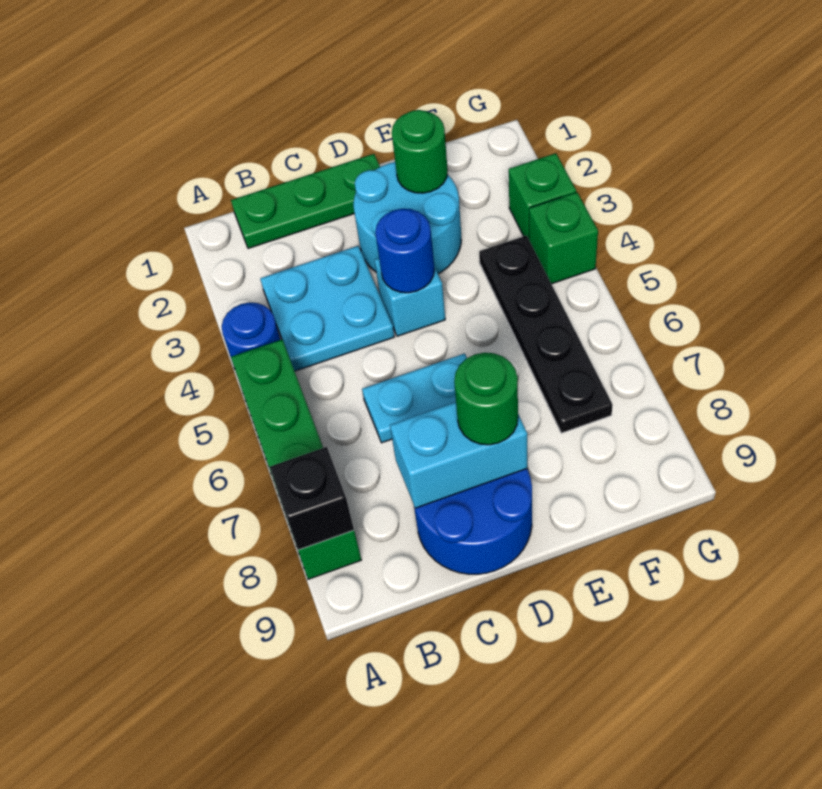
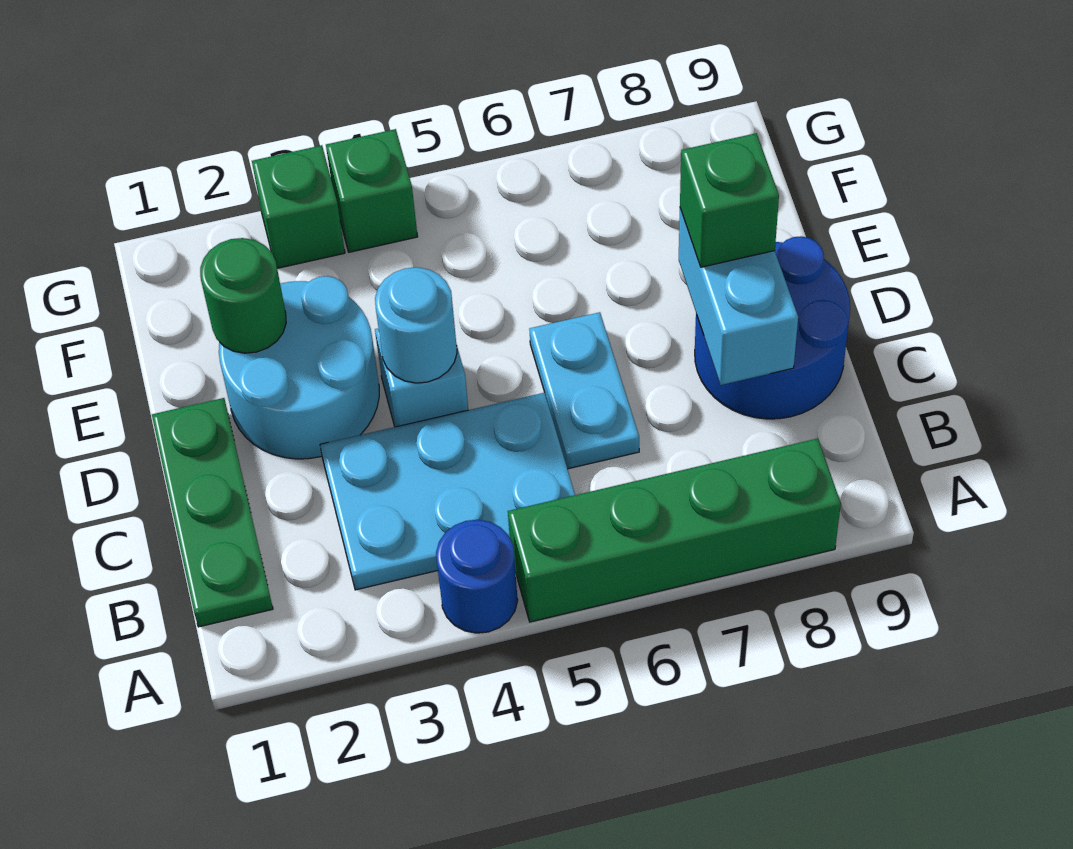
black brick A8 level 2 -> none
cyan plate B3:C4 level 1 -> cyan plate B3:C5 level 1
blue round brick D4 level 2 -> cyan round brick D4 level 2
green round brick D8 level 3 -> green brick D8 level 3
black plate F4:F7 level 1 -> none

